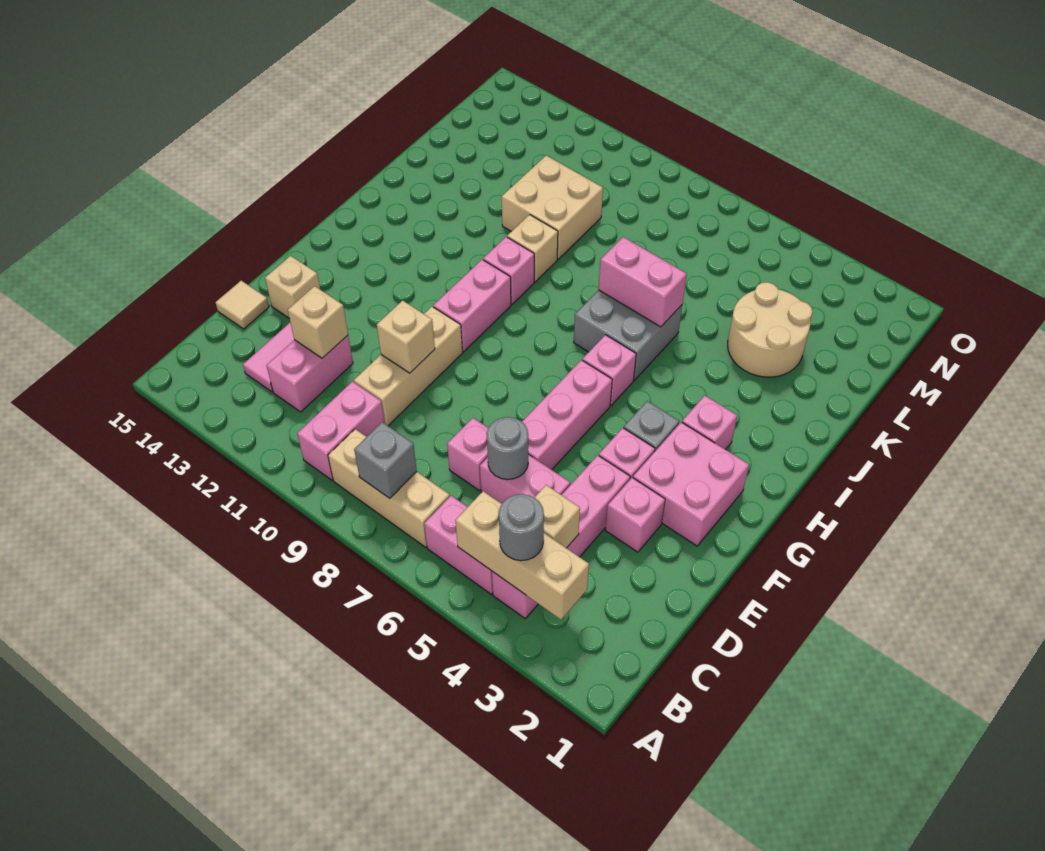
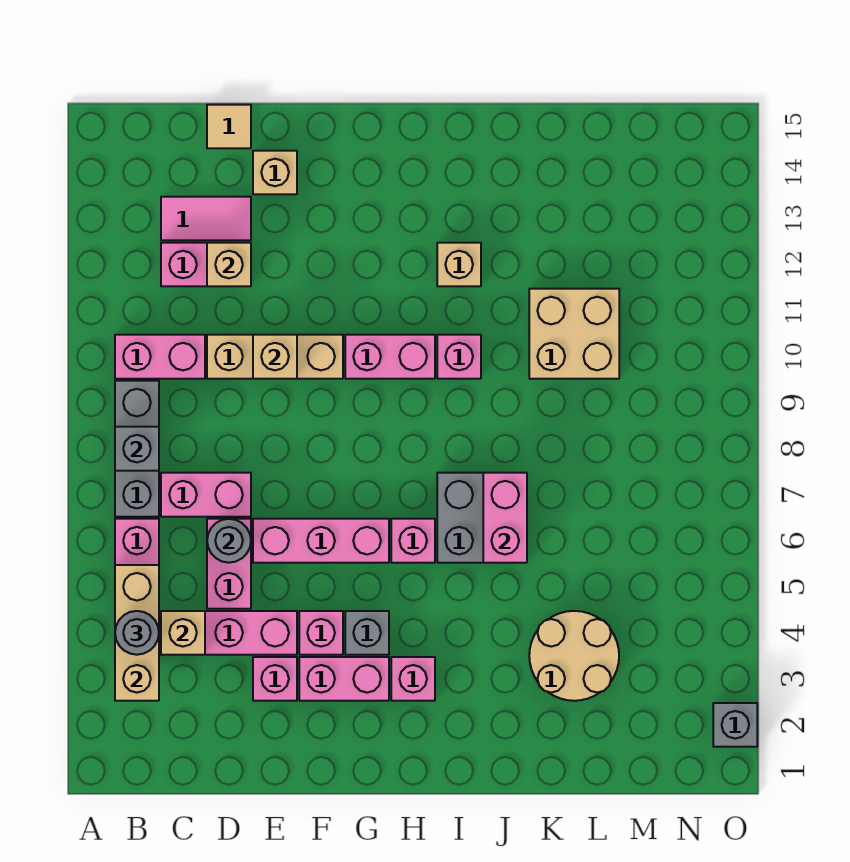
tan brick B7:B9 level 1 -> grey brick B7:B9 level 1
pink brick D7 level 1 -> pink brick C7:D7 level 1
pink brick F2:G3 level 1 -> pink brick F3:G3 level 1
tan brick J10 level 1 -> tan brick I12 level 1
none -> grey brick O2 level 1

